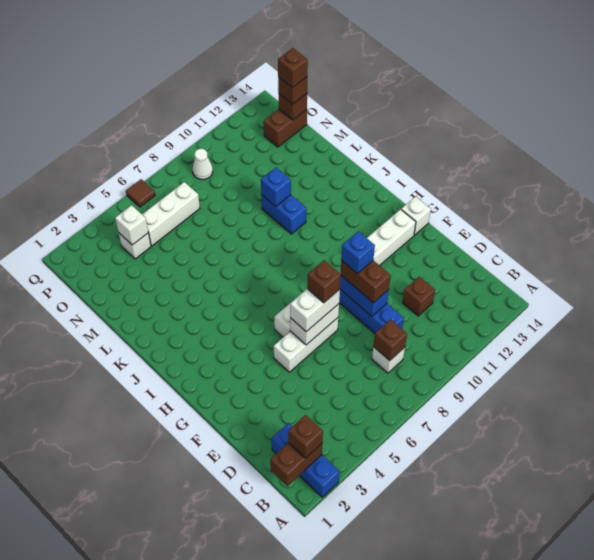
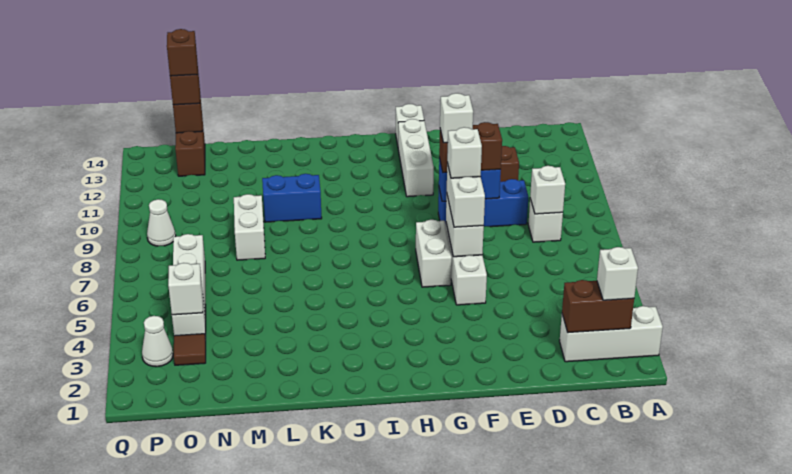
blue brick A2:C2 level 1 -> white brick A2:C2 level 1
brown brick B1:B2 level 2 -> brown brick B2:C2 level 2
brown brick B2 level 3 -> white brick B2 level 3
brown brick C8 level 2 -> white brick C8 level 2
brown brick F7 level 4 -> white brick F7 level 4
blue brick F9 level 4 -> white brick F9 level 4
blue brick L10 level 2 -> none
none -> white brick M8:M9 level 1
none -> white cone P3 level 1
brown tile Q6 level 1 -> brown tile O3 level 1

